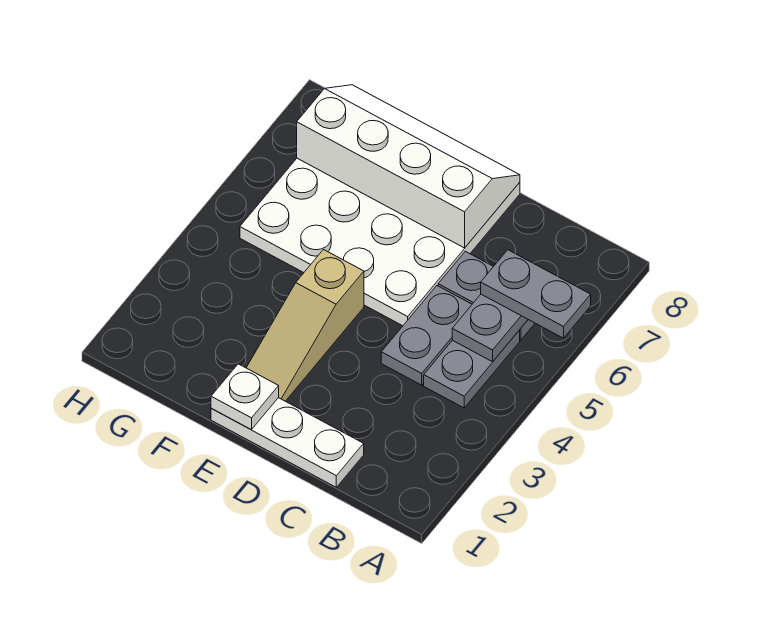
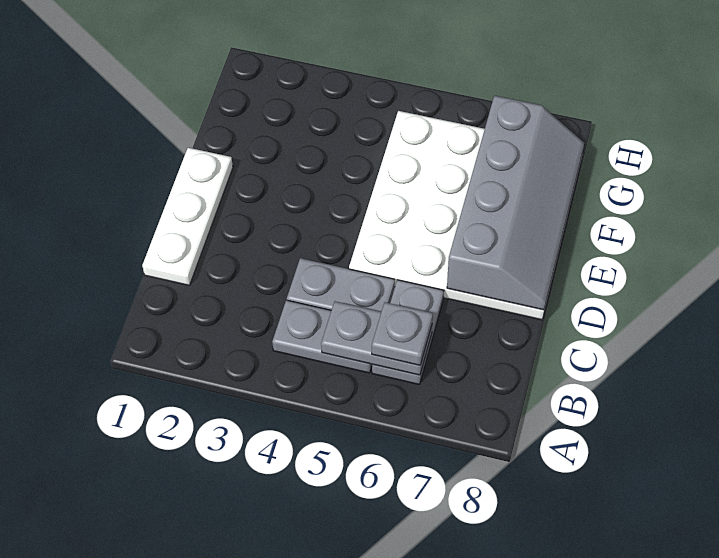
grey plate A6:B6 level 3 -> grey plate B6 level 3
white slope D7:G8 level 2 top 7 -> grey slope D7:G8 level 2 top 7
white plate E1 level 2 -> none
tan slope E2:E4 level 1 top 4 -> none

